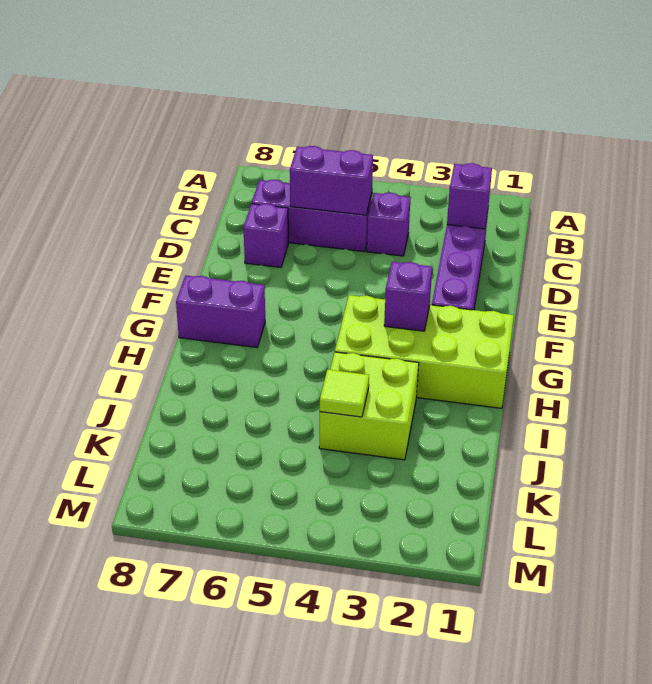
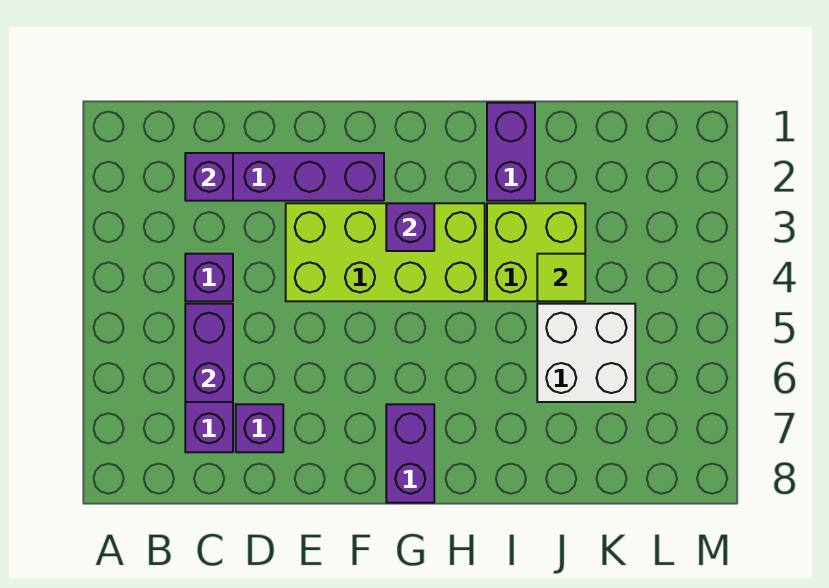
lime brick G1:H4 level 1 -> lime brick E3:H4 level 1
none -> purple brick I1:I2 level 1
none -> white brick J5:K6 level 1

